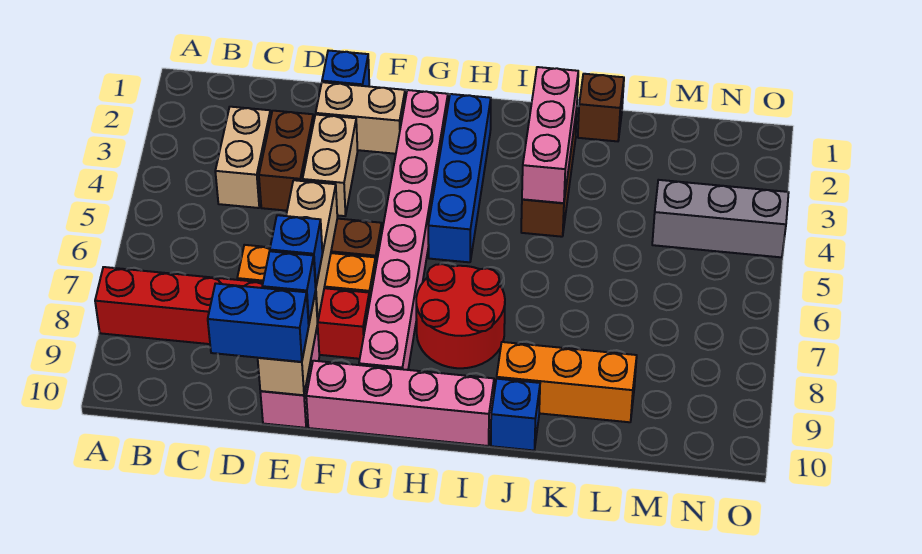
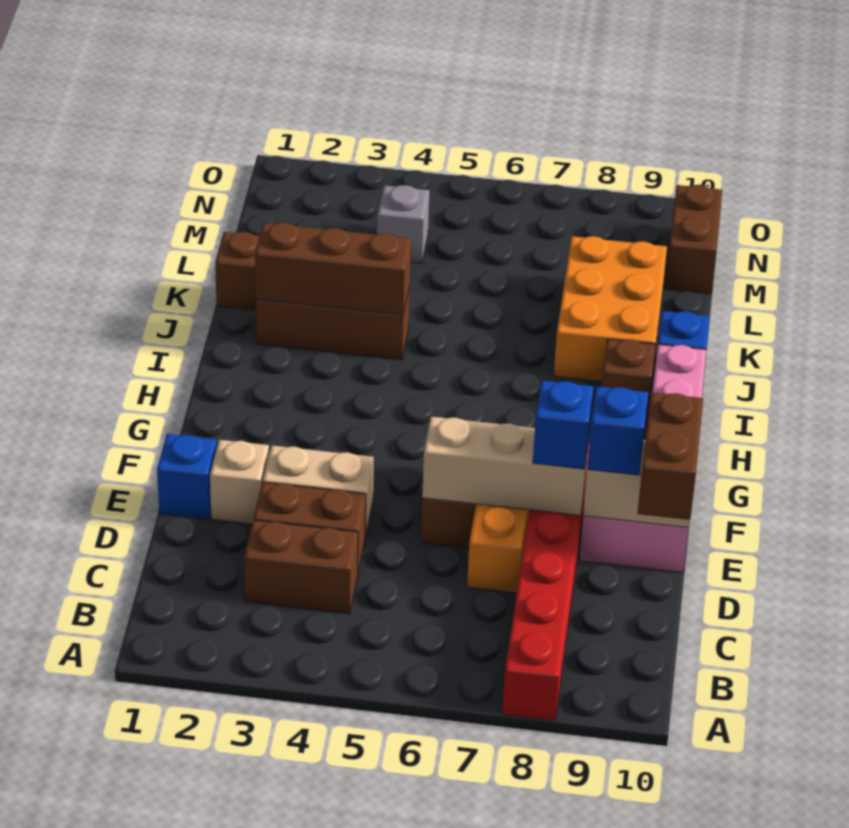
tan brick C3:C4 level 1 -> brown brick C3:C4 level 1
blue brick D10:E10 level 3 -> brown brick D10:E10 level 3
tan brick E2:F2 level 1 -> tan brick E2 level 1
pink brick G2:G9 level 1 -> none
blue brick H2:H5 level 1 -> none
red round brick H7:I8 level 1 -> none
none -> brown brick I9 level 1
pink brick J2:J4 level 2 -> brown brick J2:J4 level 2
orange brick J9:L9 level 1 -> orange brick J8:L9 level 1
grey brick M4:O4 level 1 -> grey brick M4 level 1
none -> brown brick M10:N10 level 1

